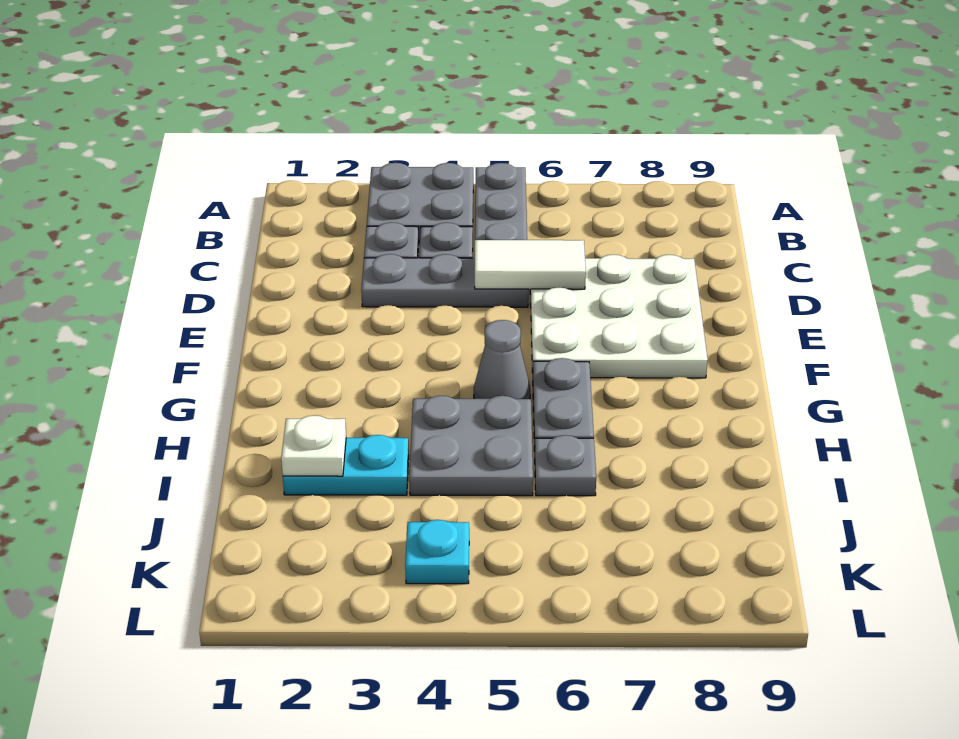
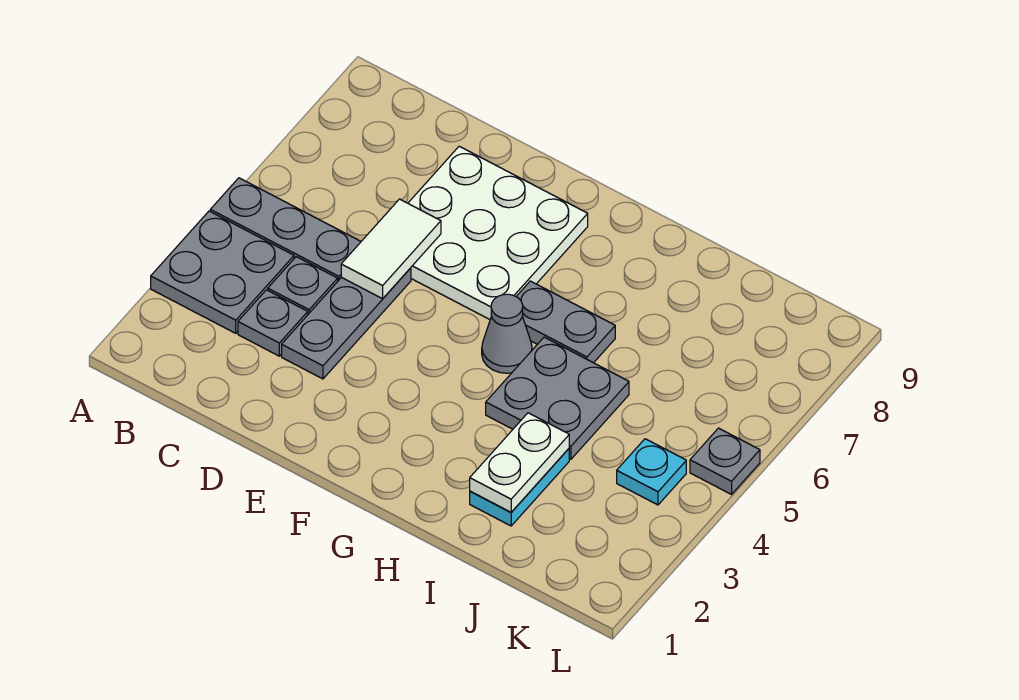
white plate I2 level 2 -> white plate I2:I3 level 2
grey plate I6 level 1 -> grey plate L5 level 1

